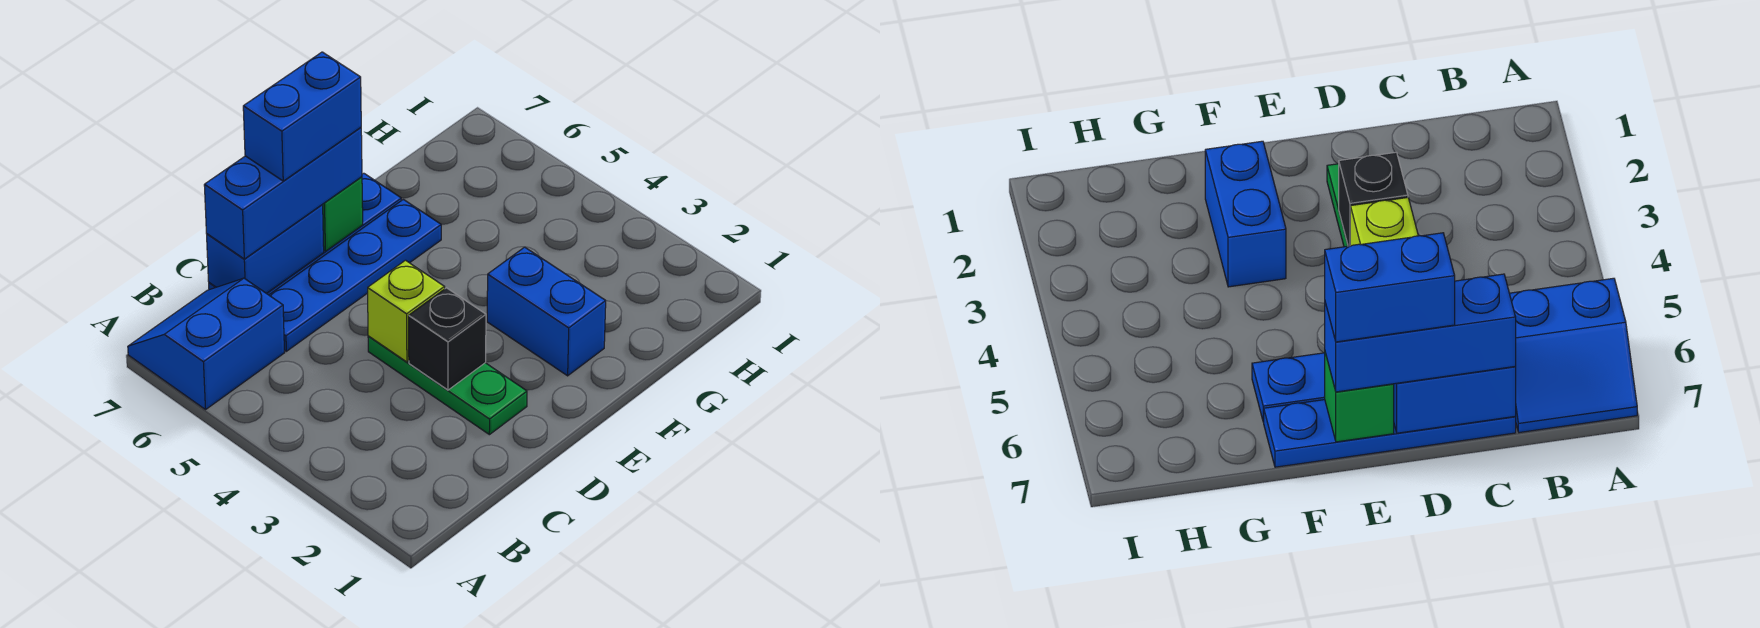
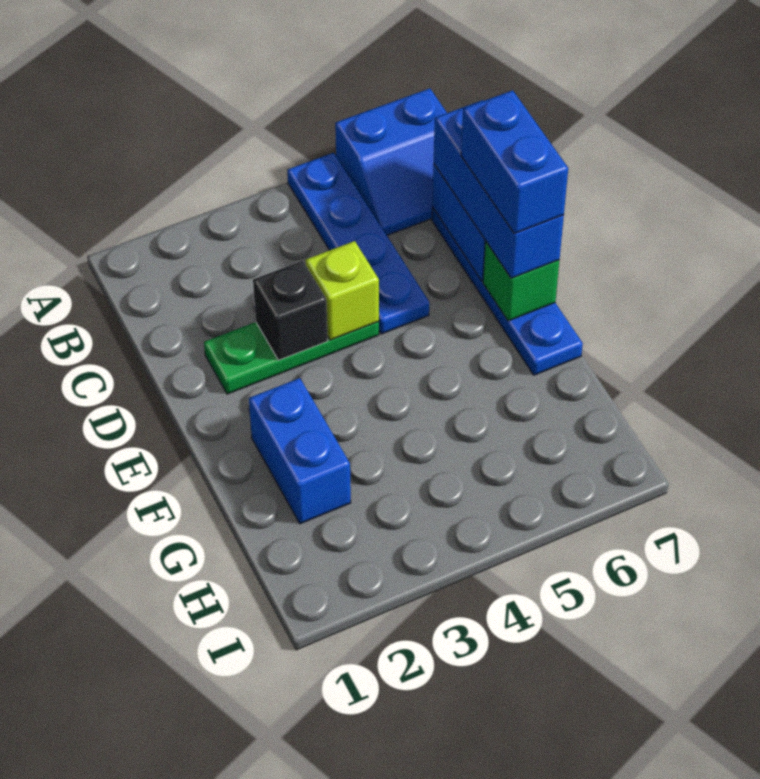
blue slope A6:B7 level 1 top 6 -> blue slope A6:B7 level 1 top A
blue plate C6:F6 level 1 -> blue plate A5:D5 level 1
blue brick F2:F3 level 1 -> blue brick F2:G2 level 1

